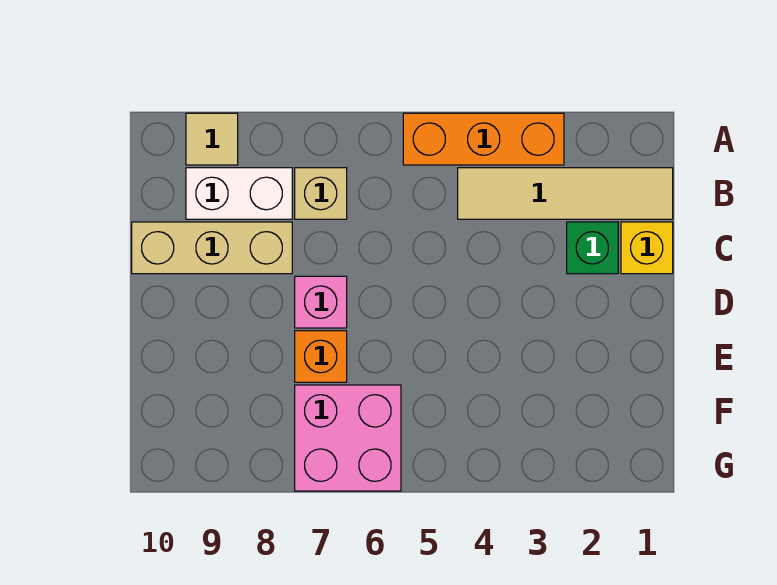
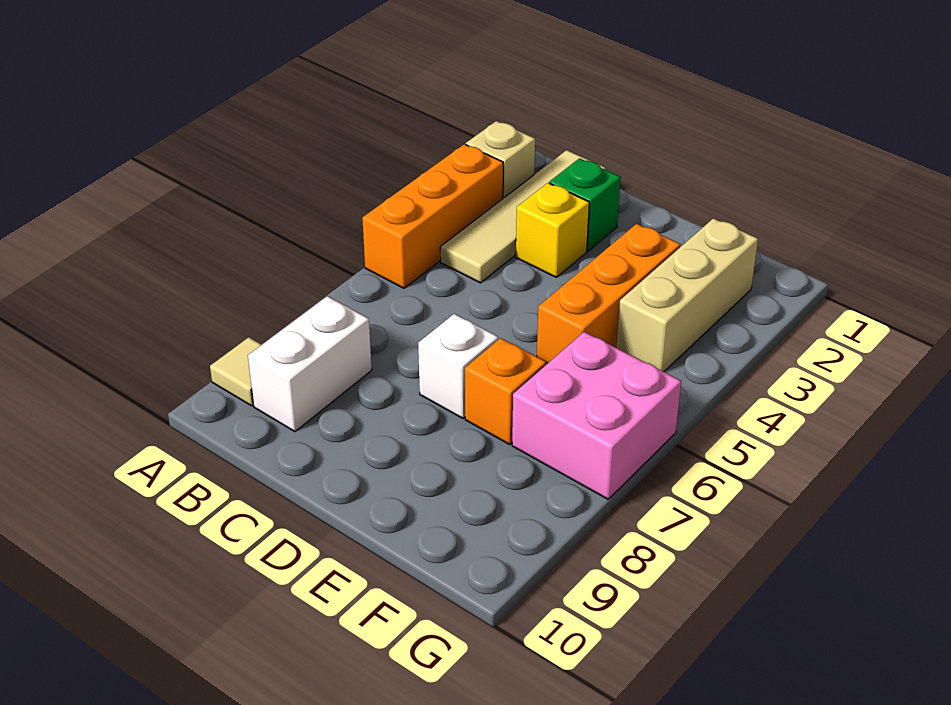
tan brick B7 level 1 -> tan brick A2 level 1
yellow brick C1 level 1 -> yellow brick C3 level 1
tan brick C8:C10 level 1 -> tan brick F2:F4 level 1
pink brick D7 level 1 -> white brick D7 level 1
none -> orange brick E3:E5 level 1

